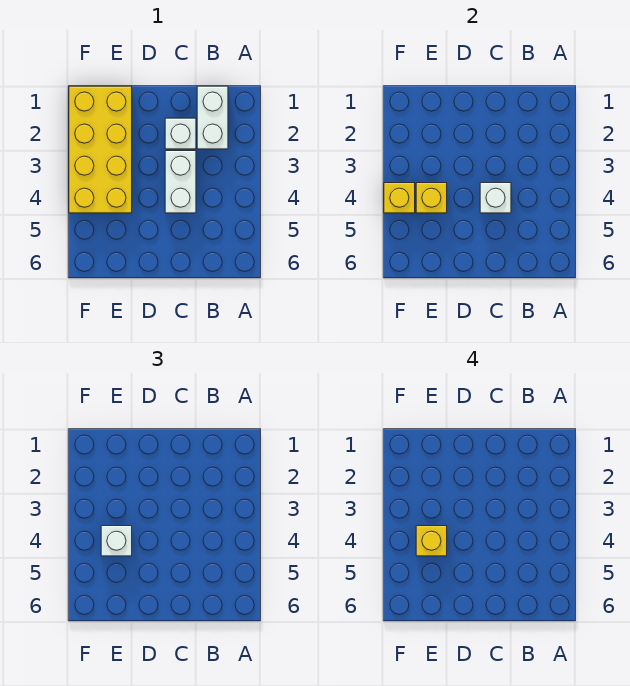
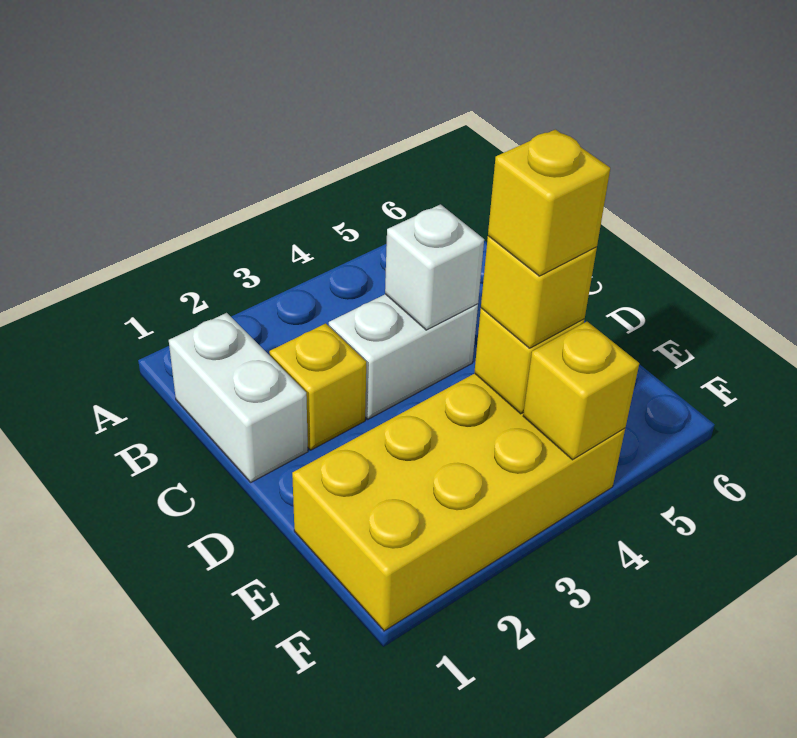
white brick B1:B2 level 1 -> white brick B1:C1 level 1
white brick C2 level 1 -> yellow brick C2 level 1
white brick E4 level 3 -> yellow brick E4 level 3

